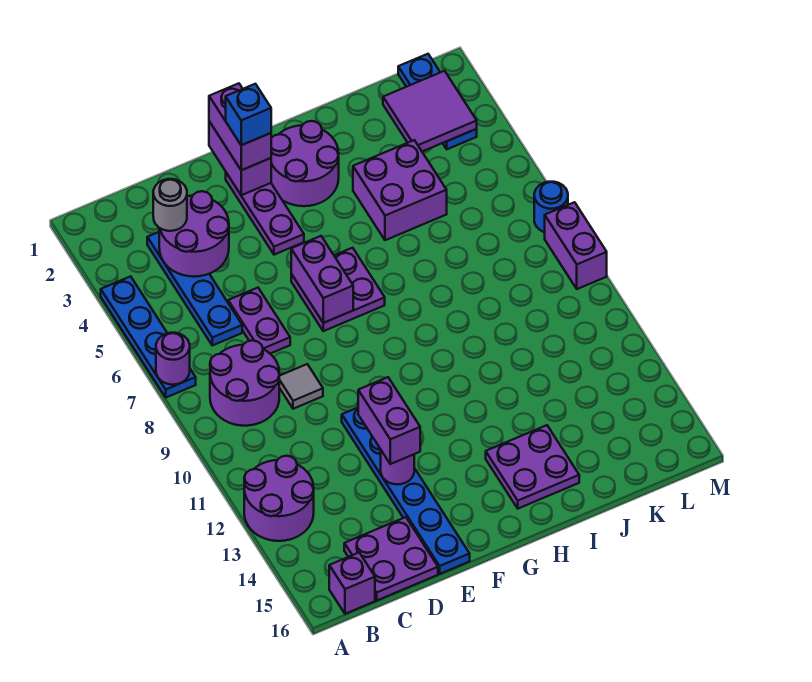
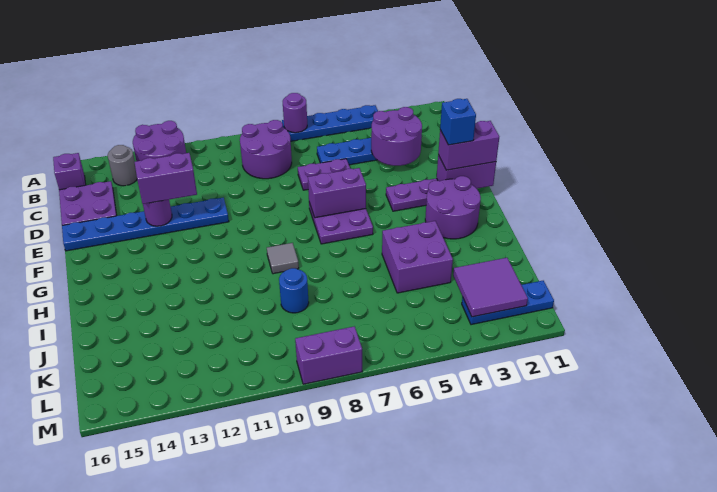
grey round brick C3 level 3 -> grey round brick B14 level 1
grey tile D9 level 1 -> grey tile H9 level 1
purple plate H14:I15 level 1 -> none
blue round brick M7 level 1 -> blue round brick J9 level 1

